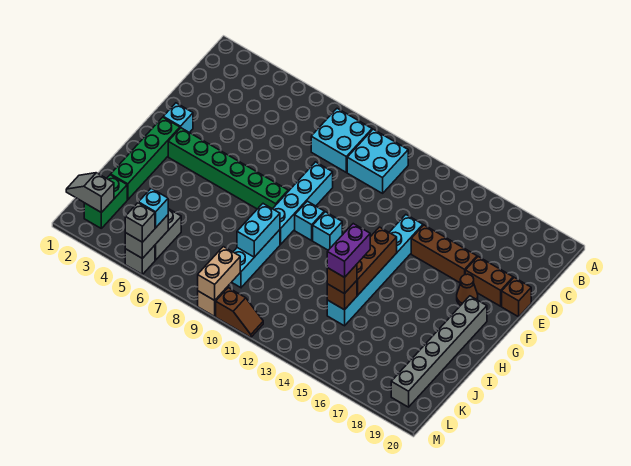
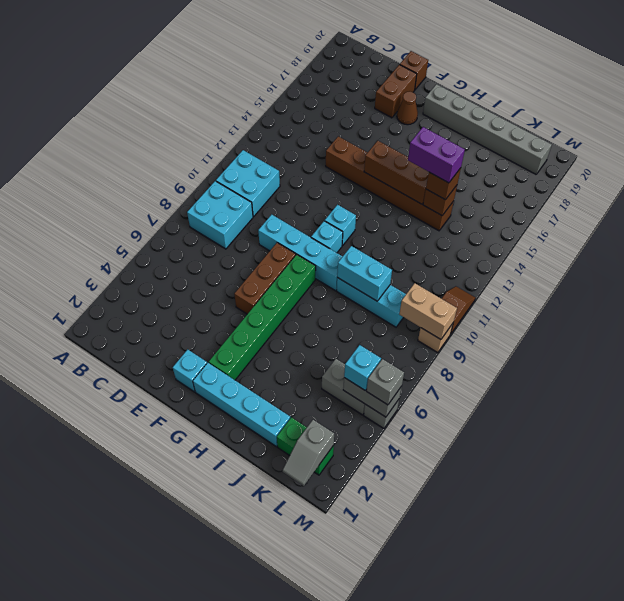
cyan brick E14:J14 level 1 -> brown brick E14:J14 level 1
brown brick E15:E17 level 1 -> brown brick F6:F8 level 1
green brick G2:J2 level 1 -> cyan brick G2:J2 level 1

